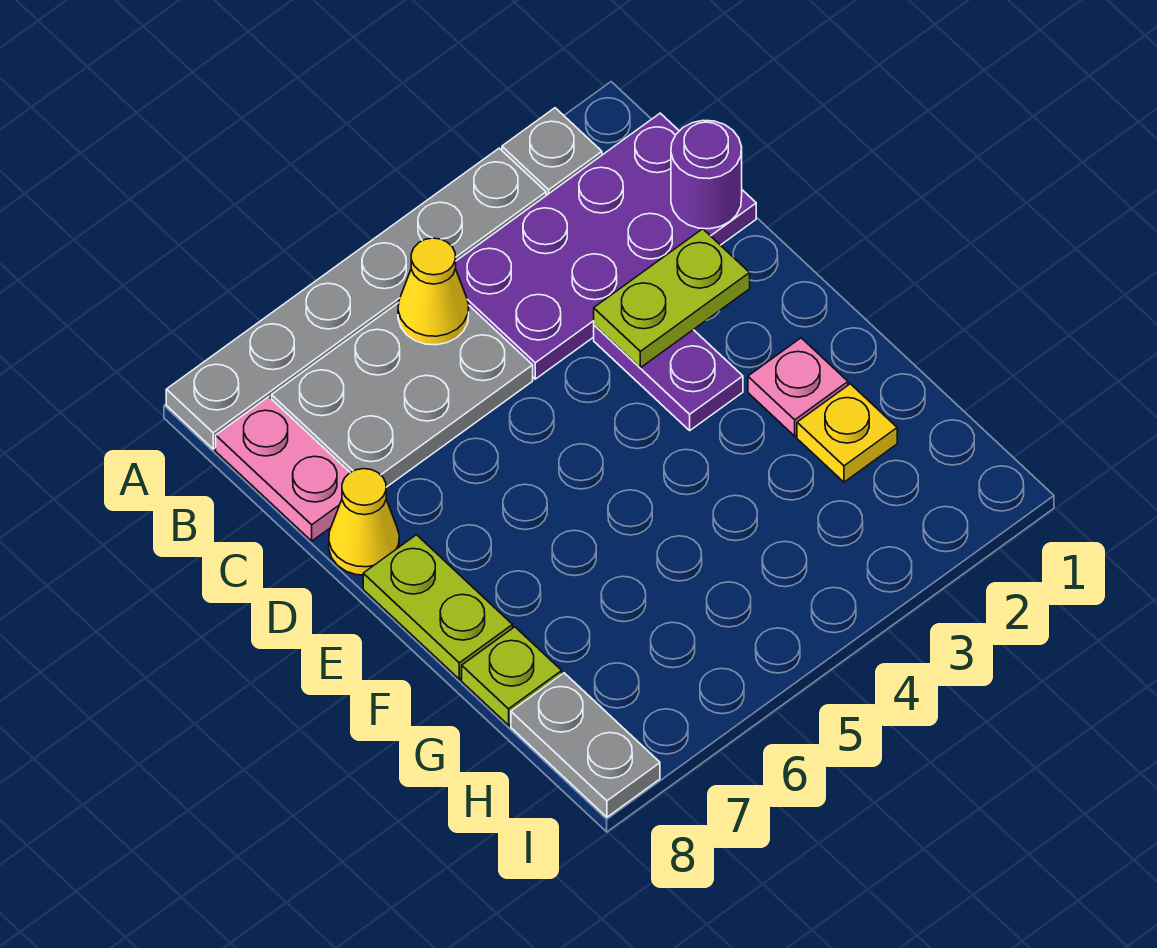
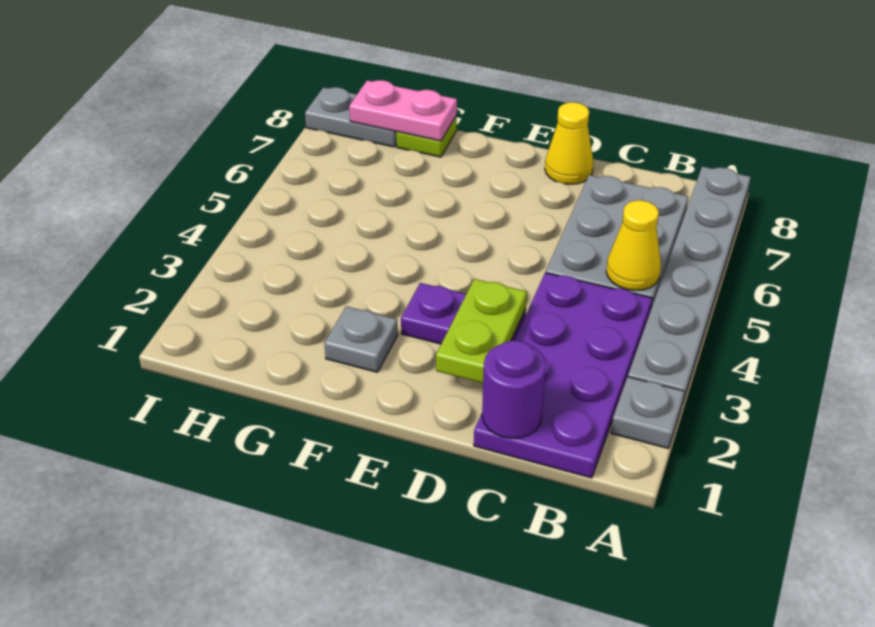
pink plate B8:C8 level 1 -> pink plate G8:H8 level 2
lime plate E8:F8 level 1 -> none
pink plate F2 level 1 -> grey plate F2 level 1
yellow plate G2 level 1 -> none

